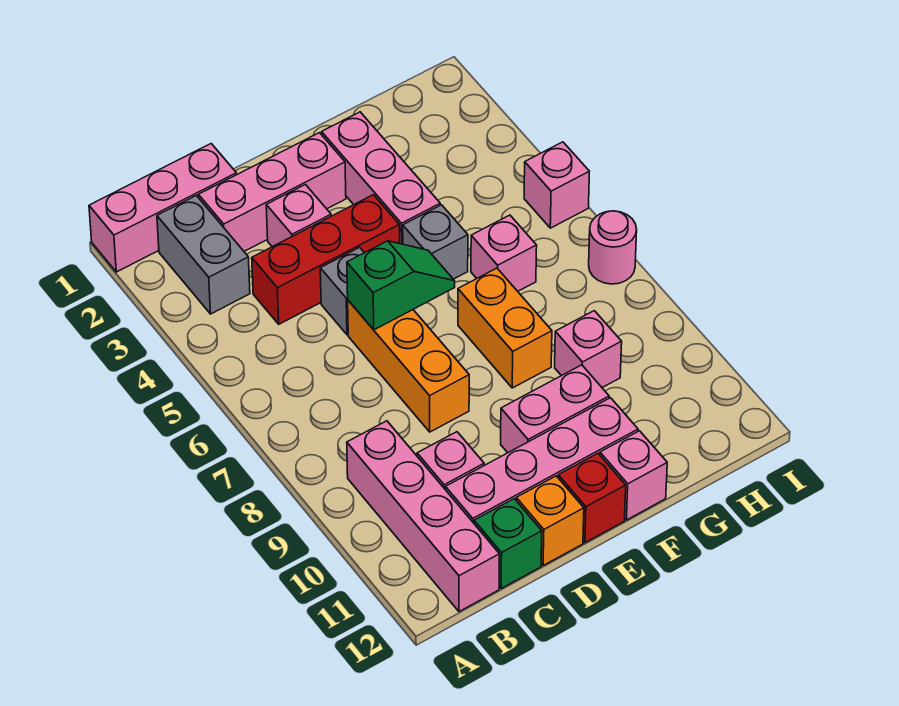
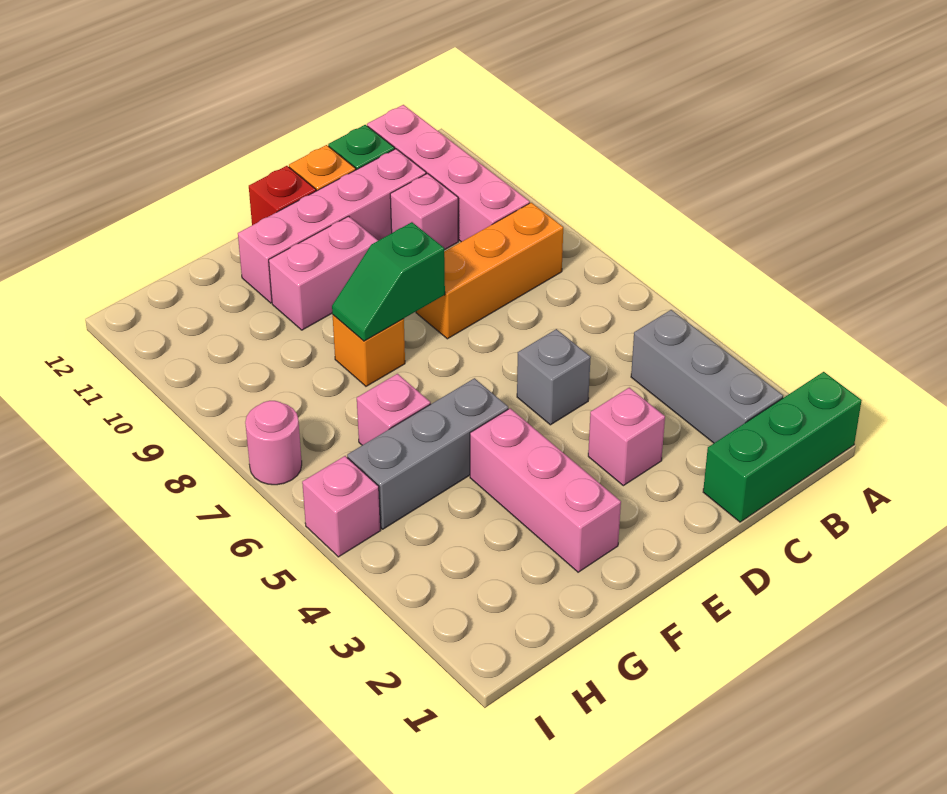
pink brick A1:C1 level 1 -> green brick A1:C1 level 1
grey brick B2:B3 level 1 -> grey brick B2:B4 level 1
pink brick C2:E2 level 1 -> none
red brick C4:E4 level 1 -> none
orange brick D6:D8 level 1 -> orange brick B8:D8 level 1
green slope D6:E6 level 2 top D -> green slope E8:F8 level 2 top E
grey brick F5 level 1 -> grey brick F5:H5 level 1
orange brick F7:F8 level 1 -> orange brick F8 level 1
pink brick F12 level 1 -> none
pink brick G9 level 1 -> none

